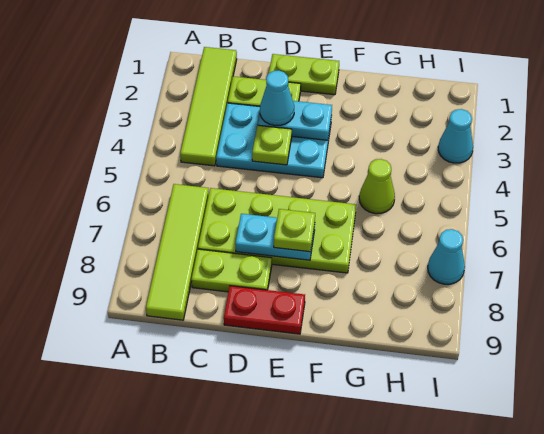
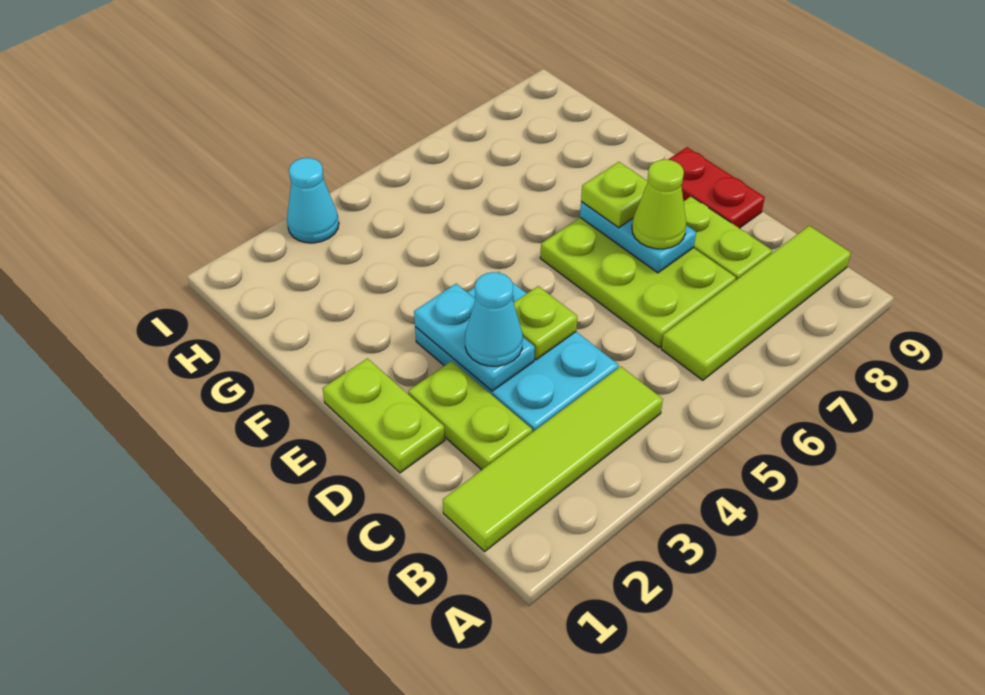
lime plate C6:F7 level 1 -> lime plate C6:E7 level 1
lime cone G5 level 1 -> lime cone D7 level 3
cyan cone I7 level 1 -> none

